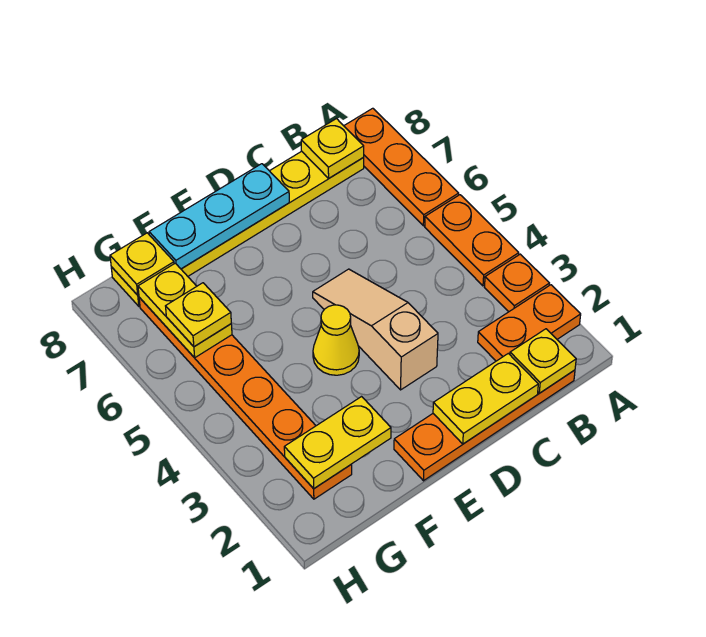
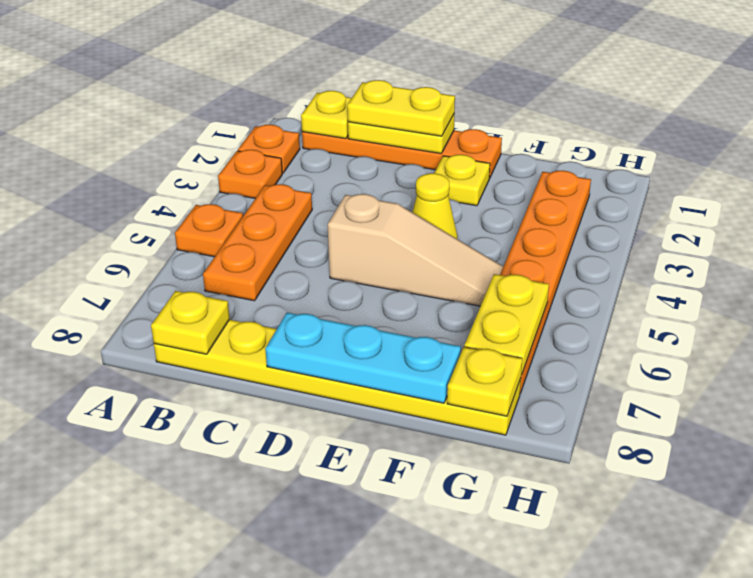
orange plate A2:B2 level 1 -> orange plate A2 level 1
orange plate A4:A5 level 1 -> orange plate A5 level 1
orange plate A6:A8 level 1 -> orange plate B4:B6 level 1
tan slope D3:D5 level 1 top 3 -> tan slope D5:F5 level 1 top D
yellow plate F2:G2 level 2 -> yellow plate C1:D1 level 3
yellow plate G6 level 3 -> yellow plate E2 level 1

